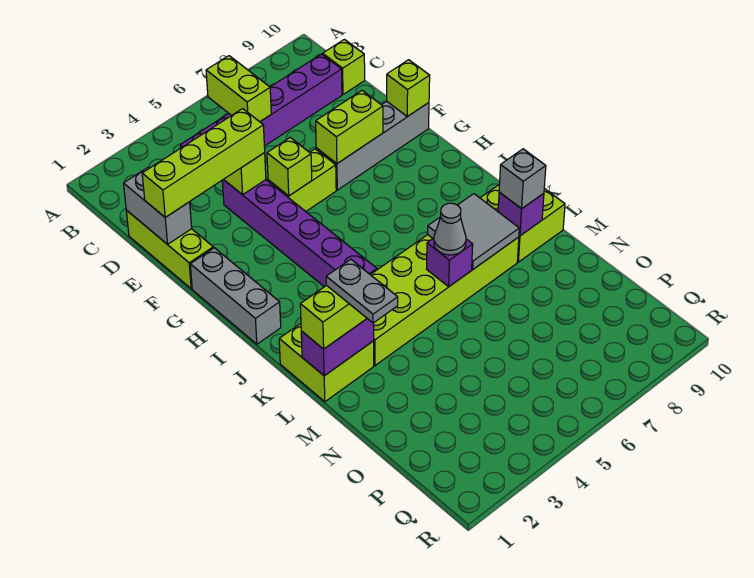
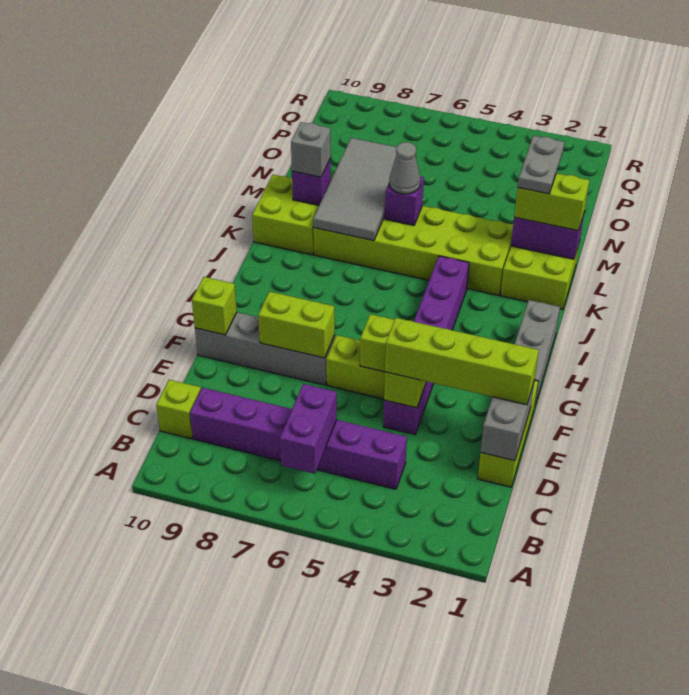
lime brick B6:C6 level 2 -> purple brick B6:C6 level 2
grey tile K7:L8 level 2 -> grey tile K7:N8 level 2

